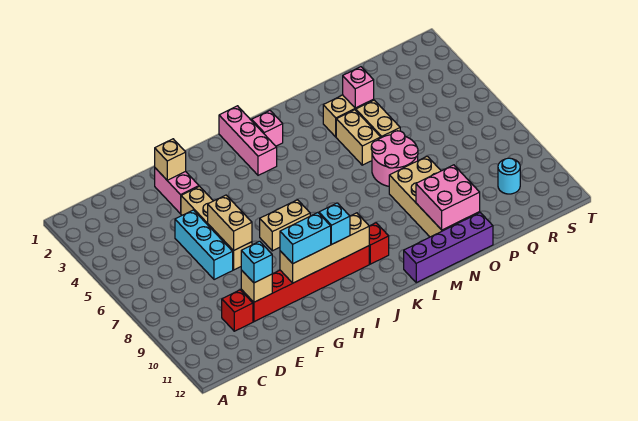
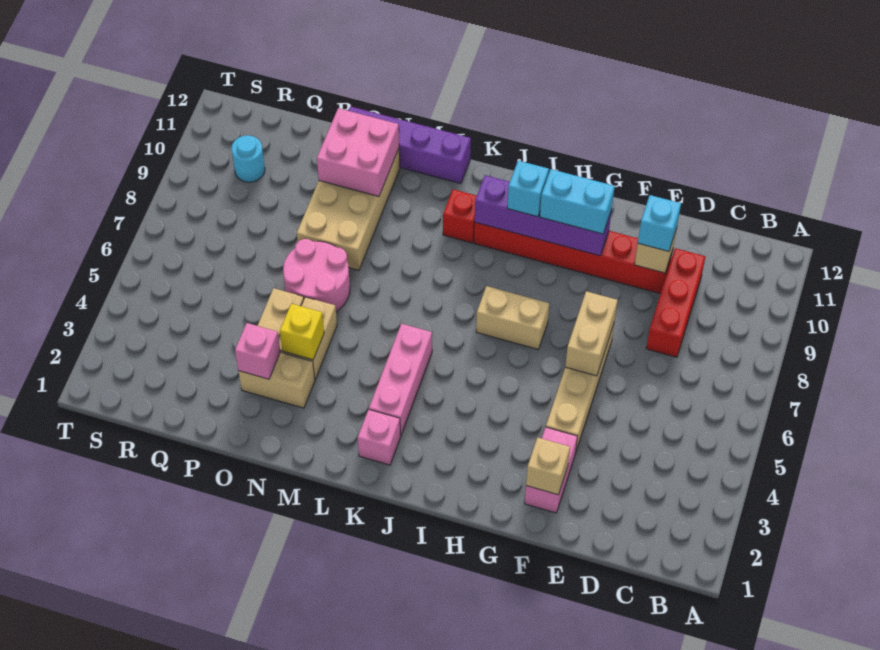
red brick D10 level 1 -> red brick D8:D10 level 1
cyan brick E5:E7 level 1 -> none
tan brick G10:J10 level 2 -> purple brick G10:J10 level 2
pink brick J1:J3 level 1 -> pink brick K3:K5 level 1
none -> yellow brick N4 level 2

